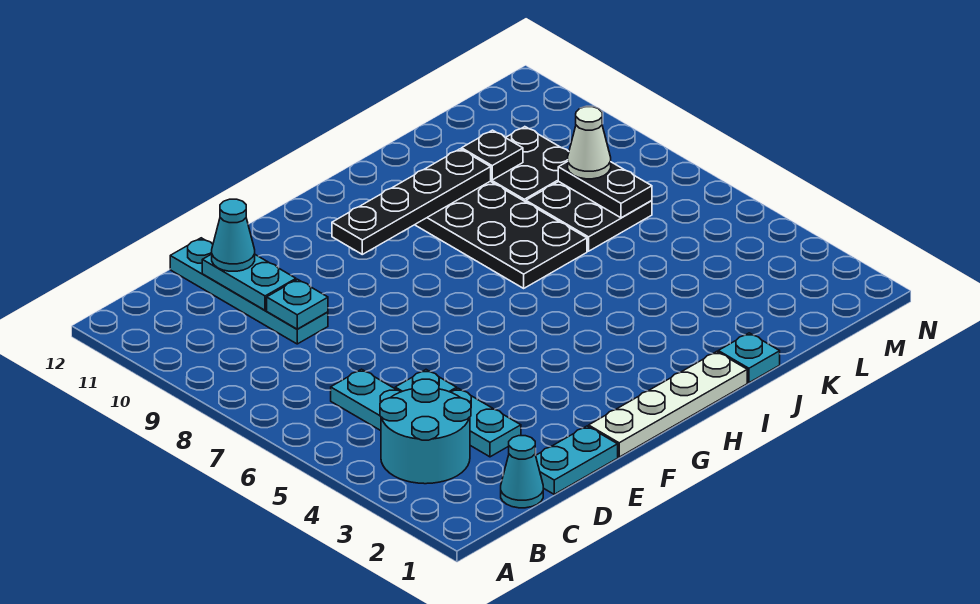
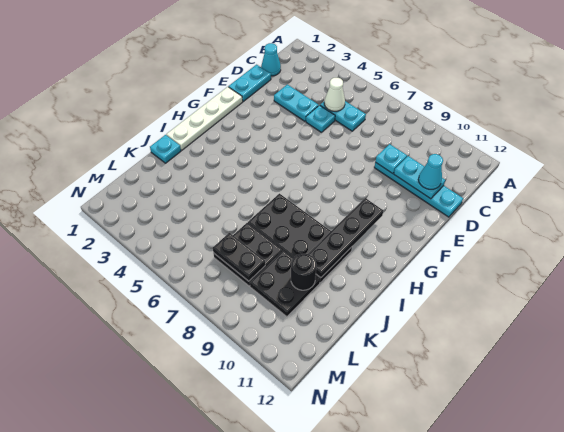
cyan round brick B3:C4 level 1 -> none
black plate K10 level 2 -> black round brick K10 level 2
white cone L8 level 3 -> white cone C5 level 2

